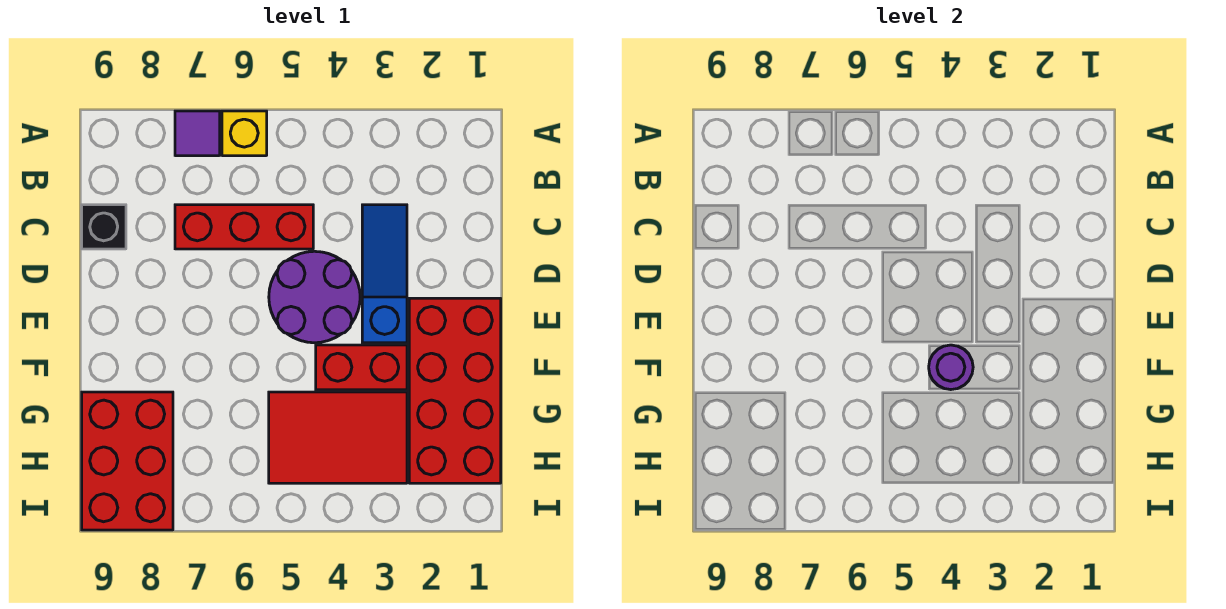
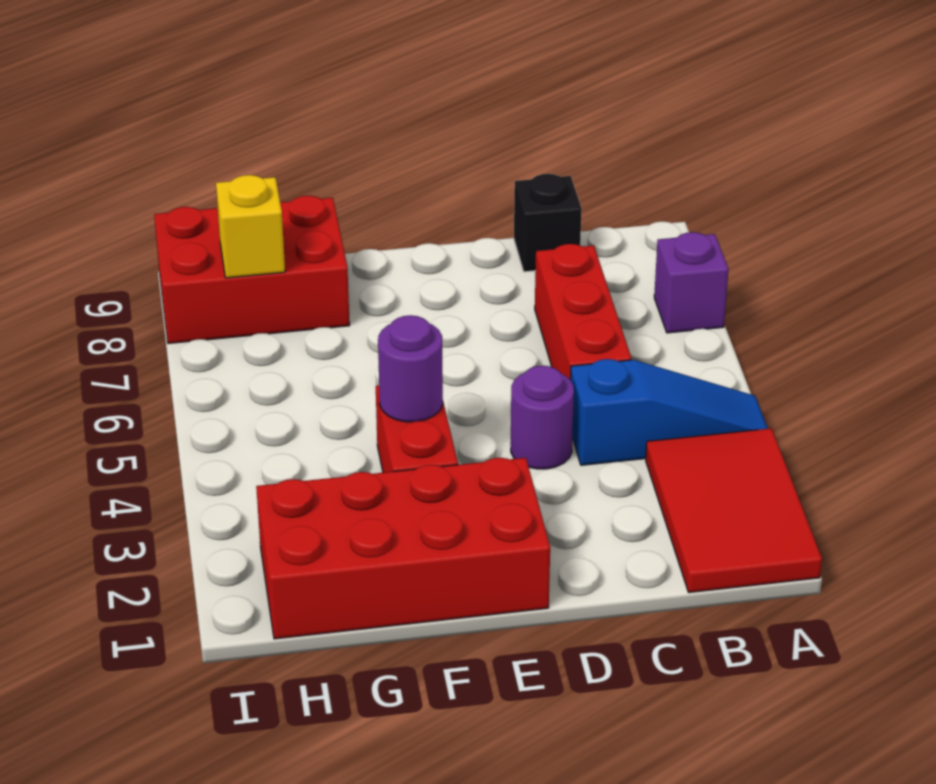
yellow brick A6 level 1 -> yellow brick H8 level 2
purple tile A7 level 1 -> purple brick A7 level 1
blue slope C3:E3 level 1 top E -> blue slope A4:C4 level 1 top C
purple round brick D4:E5 level 1 -> purple round brick D4 level 1
red tile G3:H5 level 1 -> red tile A1:B3 level 1

